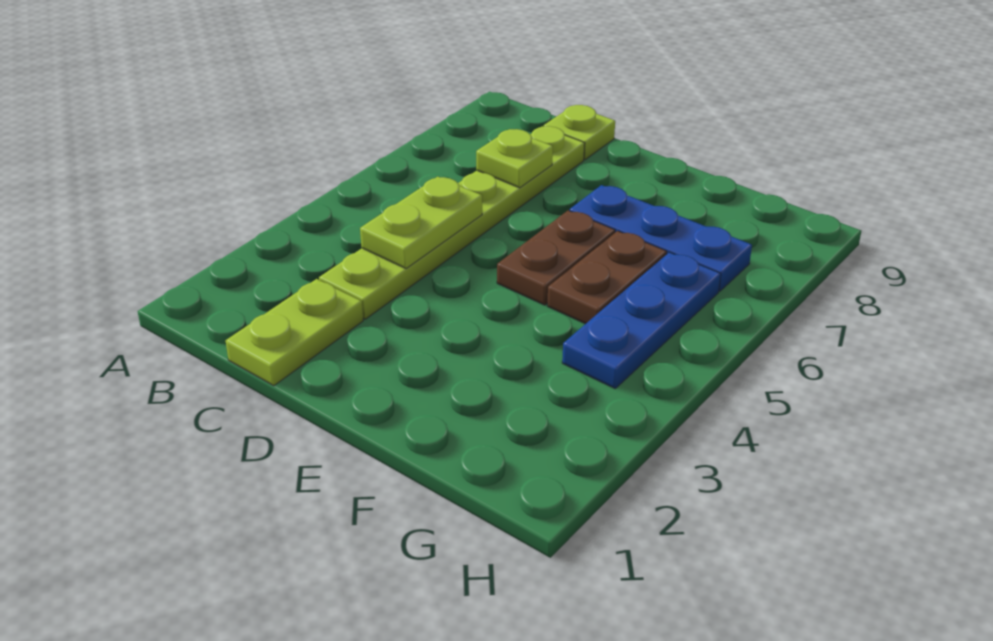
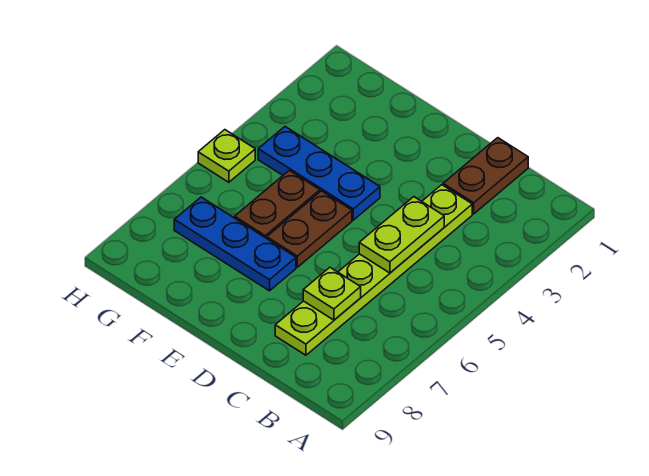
lime plate C1:C2 level 1 -> brown plate C1:C2 level 1
lime plate C9 level 1 -> lime plate H5 level 1
blue plate G4:G6 level 1 -> blue plate E4:G4 level 1

